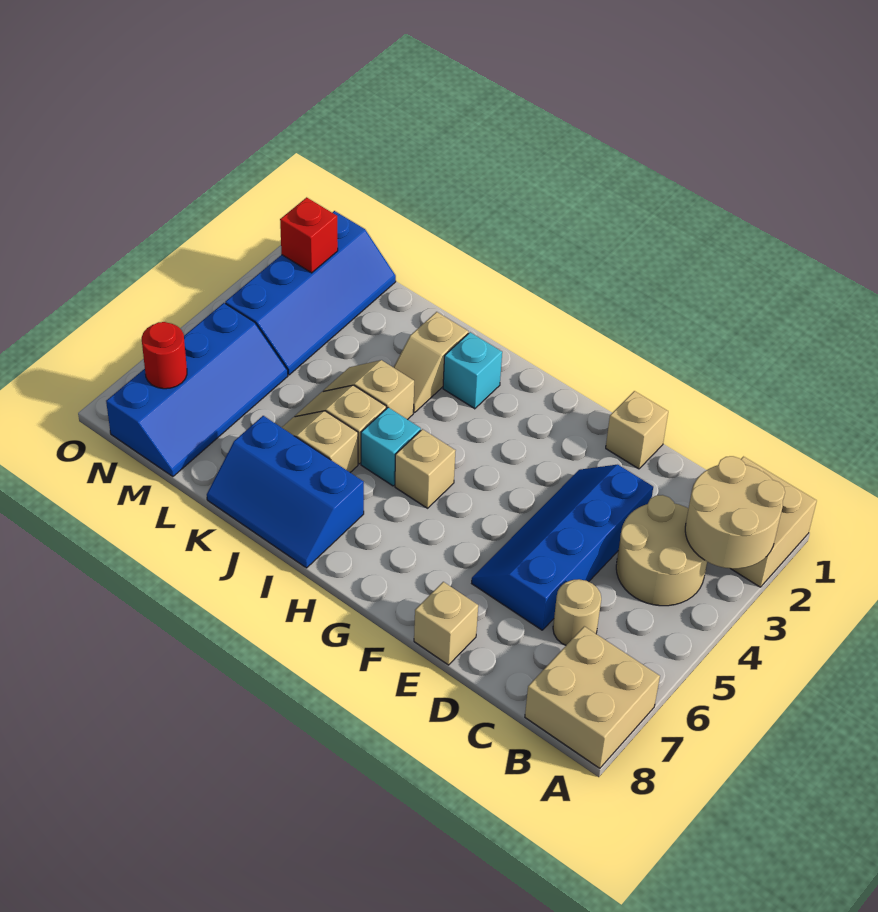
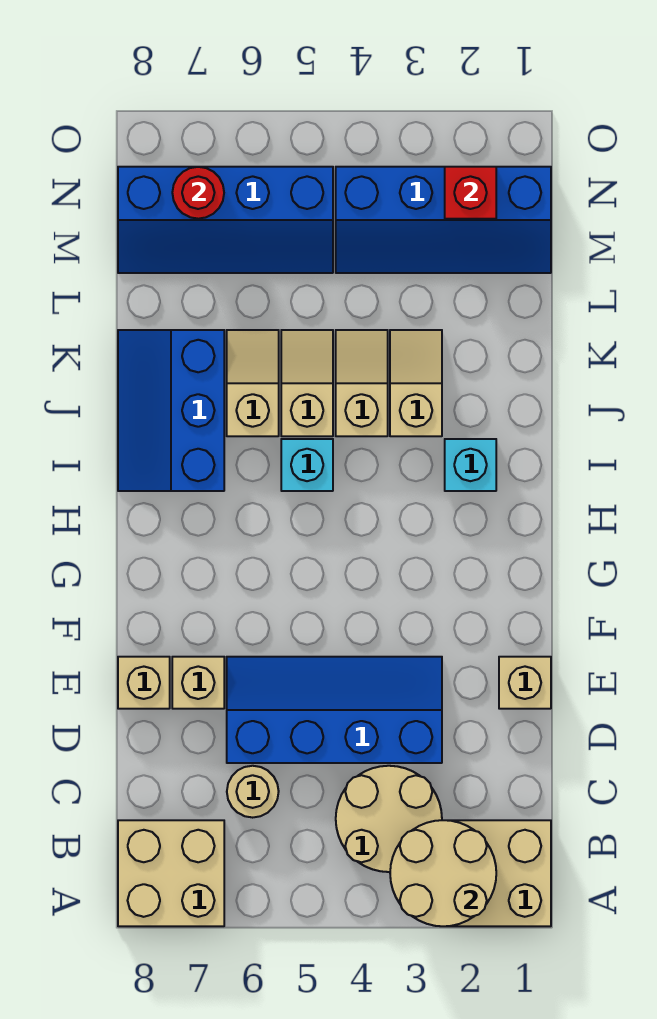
tan brick H5 level 1 -> tan brick E7 level 1
tan slope J2:J3 level 1 top 2 -> tan slope J3:K3 level 1 top J

